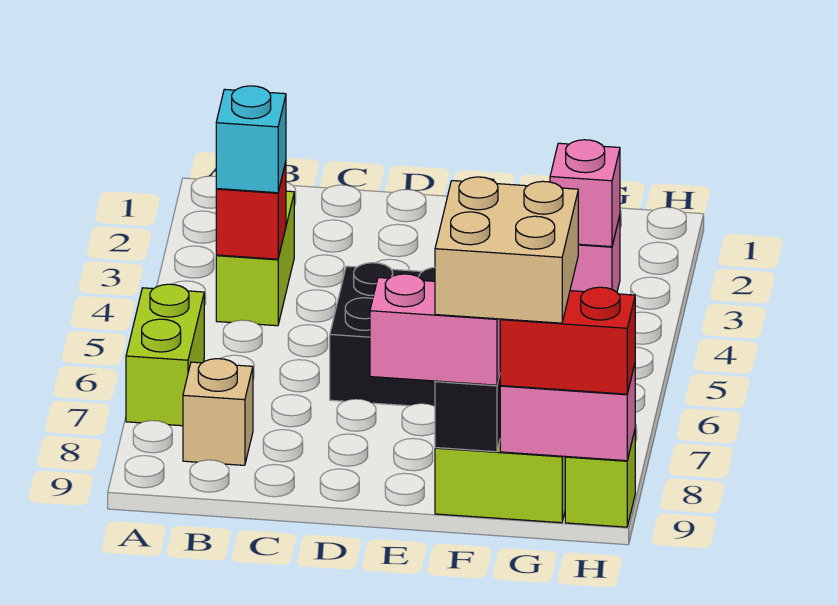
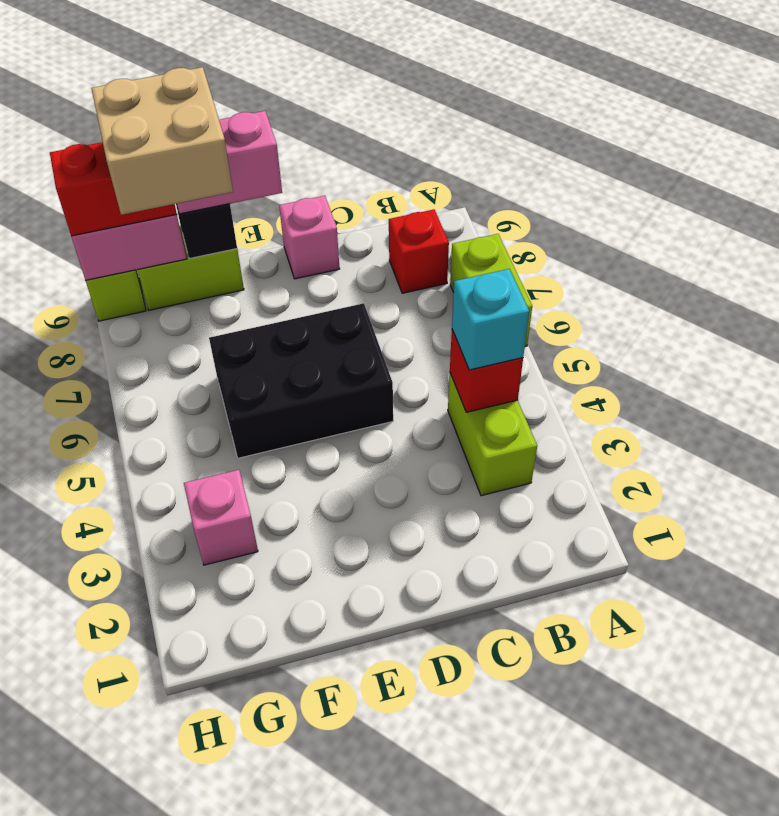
tan brick B8 level 1 -> red brick B8 level 1
pink brick G3 level 2 -> pink brick D9 level 1

